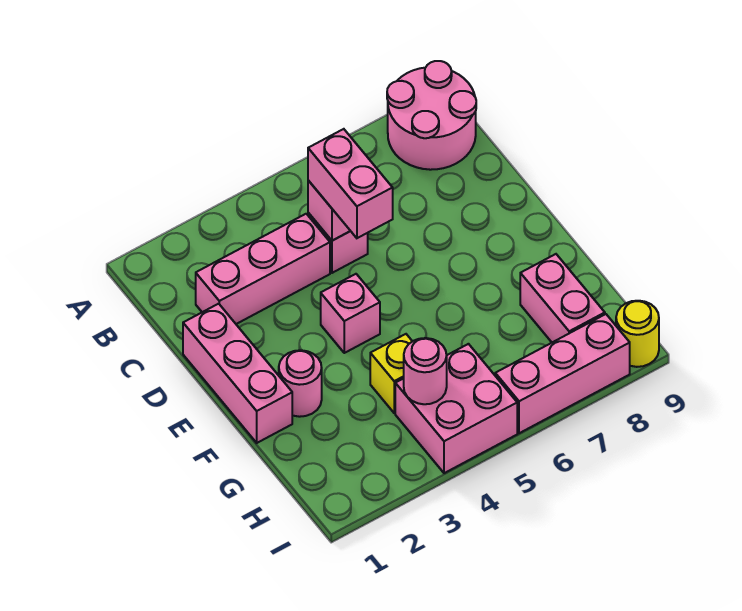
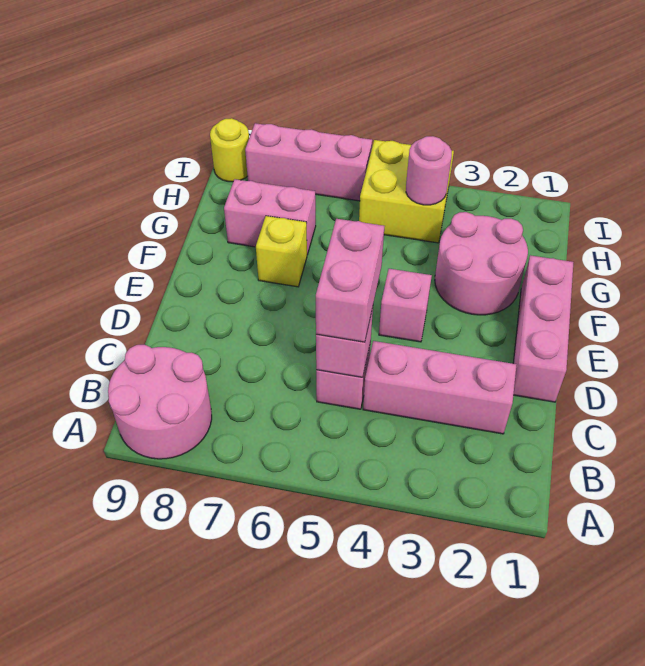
pink round brick F2 level 1 -> pink round brick F2:G3 level 1
yellow brick G4 level 1 -> yellow brick F7 level 1
pink brick G8:H8 level 1 -> pink brick G7:G8 level 1
pink brick H4:I5 level 1 -> yellow brick H4:I5 level 1

